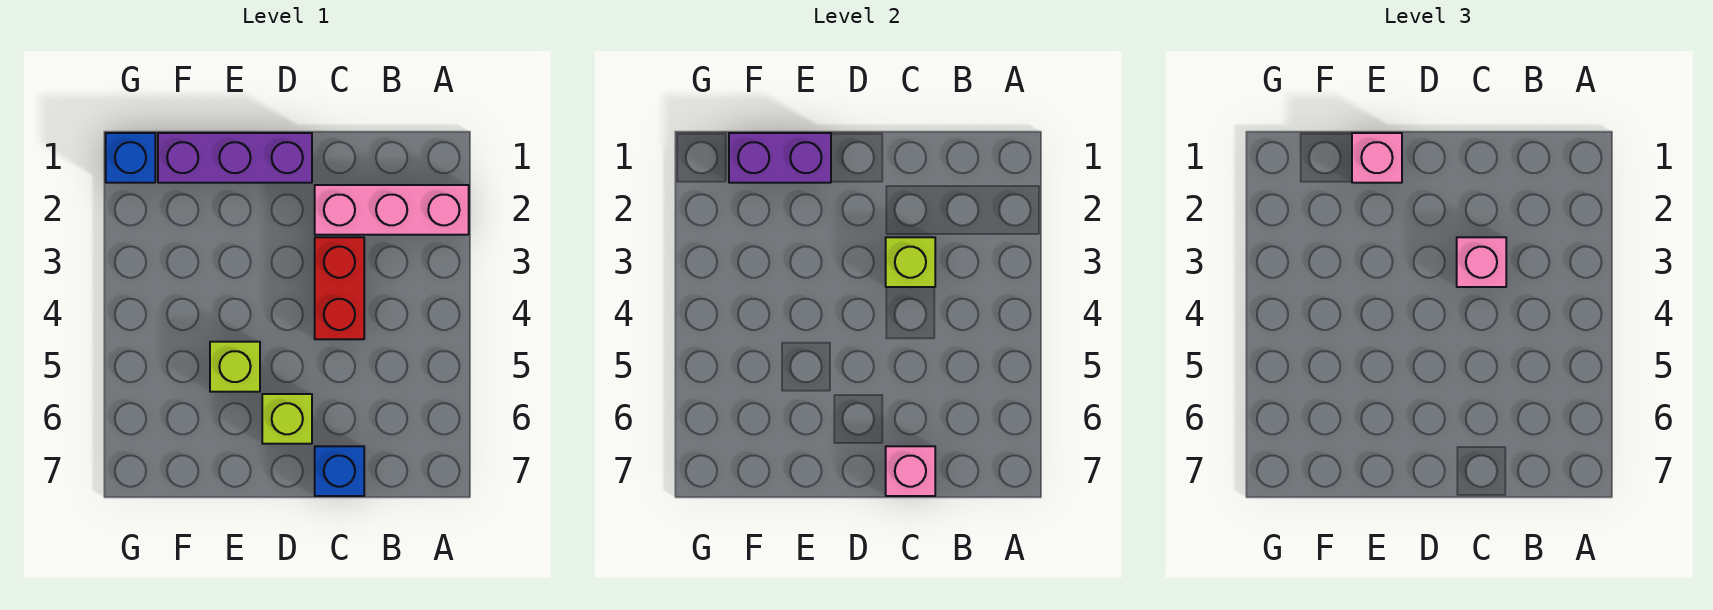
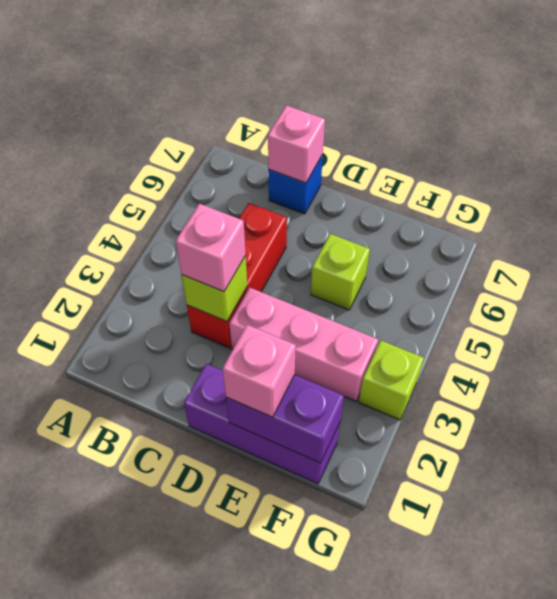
pink brick A2:C2 level 1 -> pink brick D3:F3 level 1
red brick C3:C4 level 1 -> red brick C3:C5 level 1
lime brick D6 level 1 -> lime brick G3 level 1
blue brick G1 level 1 -> none

